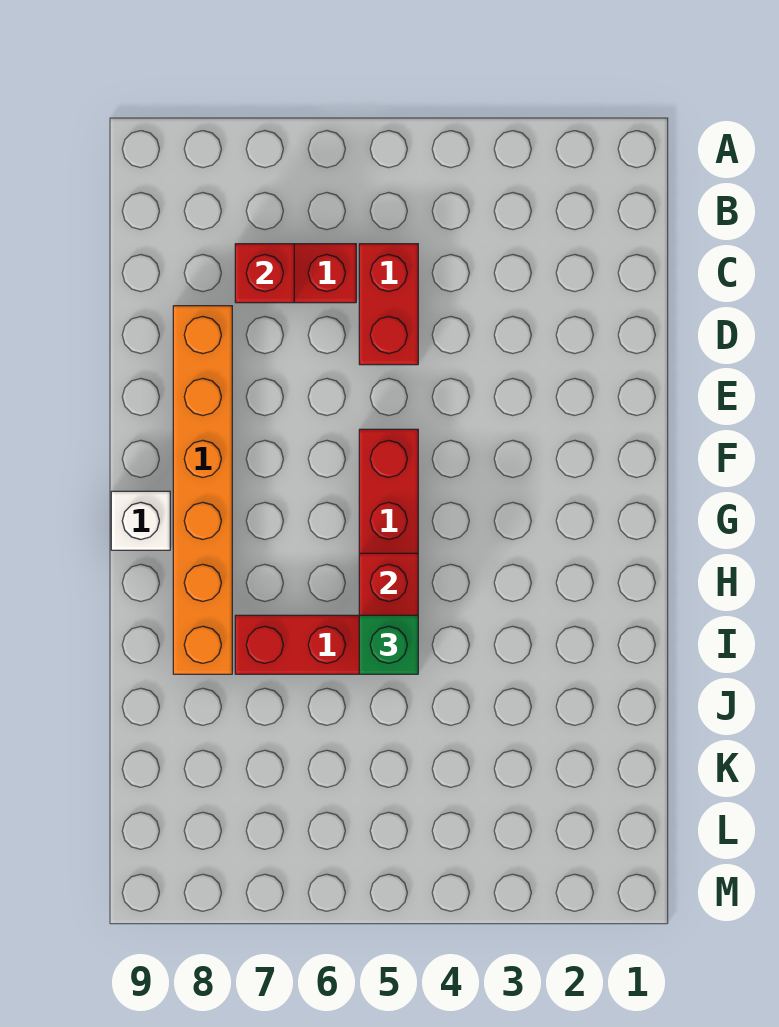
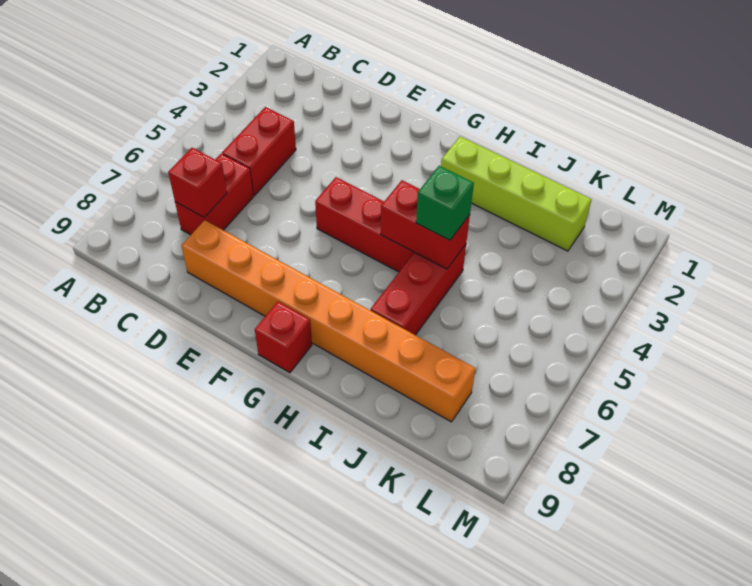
red brick C5:D5 level 1 -> red brick C4:C5 level 1
orange brick D8:I8 level 1 -> orange brick D8:K8 level 1
white brick G9 level 1 -> red brick G9 level 1
none -> lime brick H2:K2 level 1

